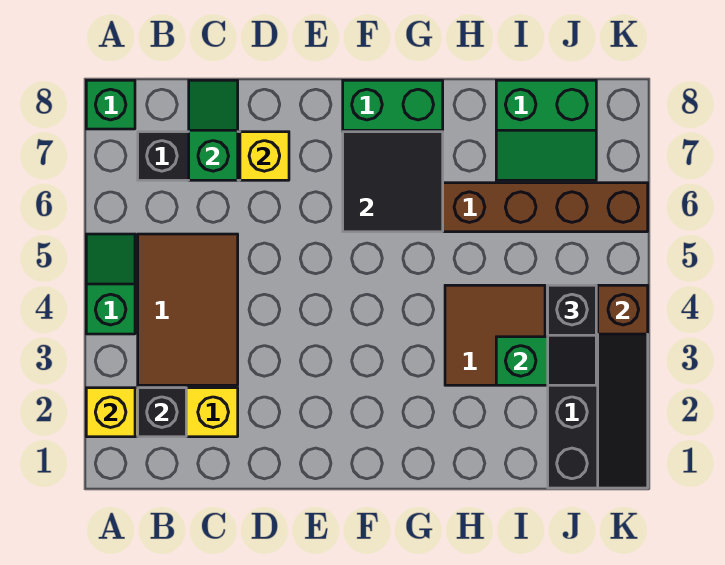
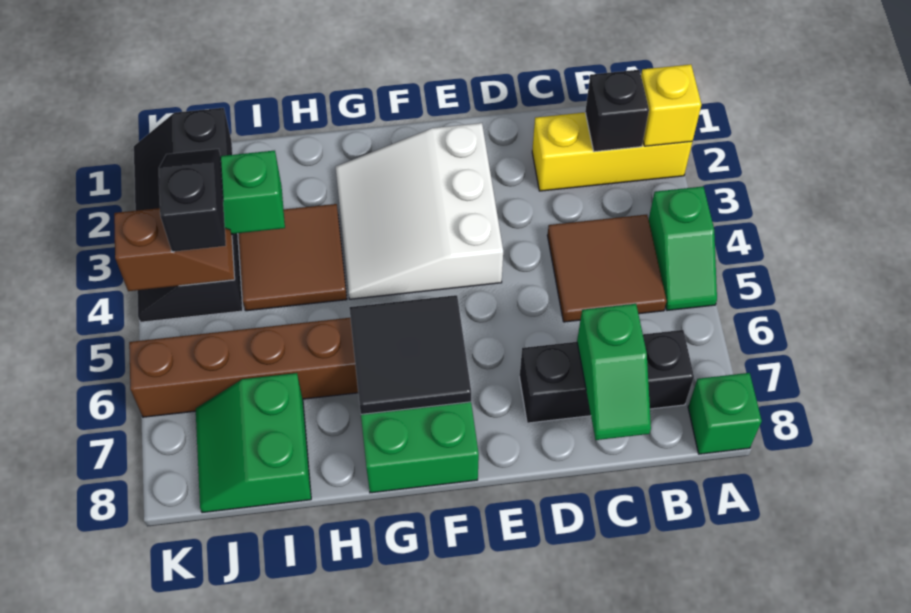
brown tile B3:C5 level 1 -> brown tile B4:C5 level 1
yellow brick D7 level 2 -> none
none -> white slope E2:G4 level 1 top E
green slope I7:J8 level 1 top 8 -> green slope I7:J8 level 1 top I

